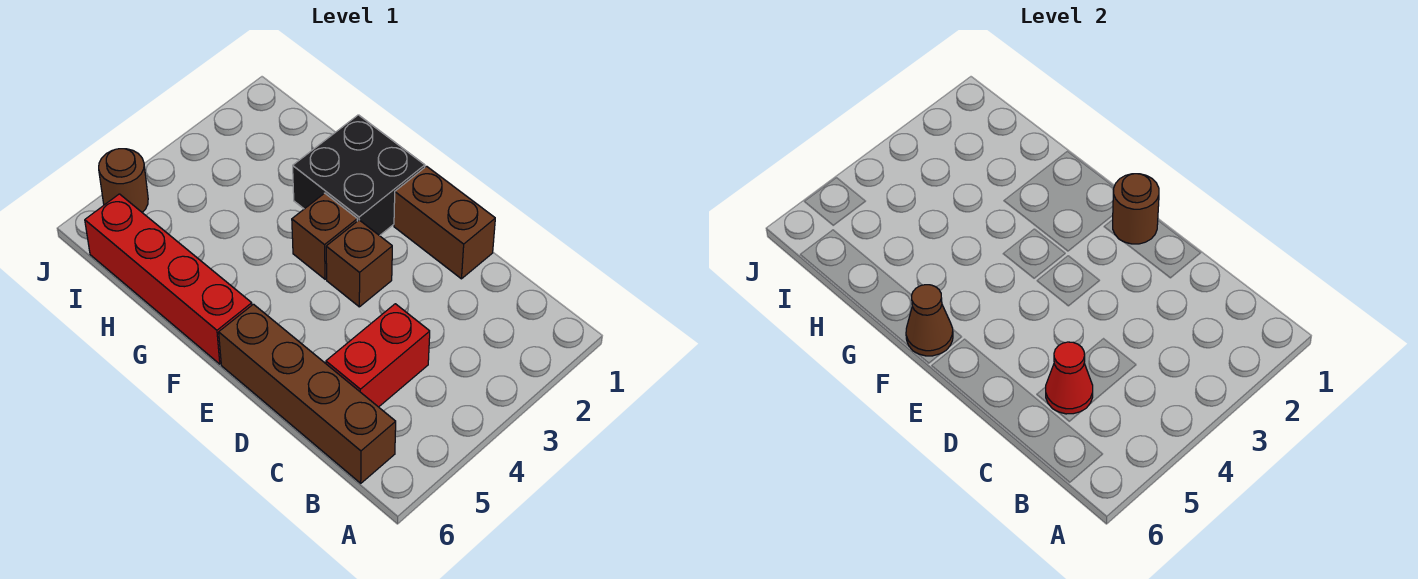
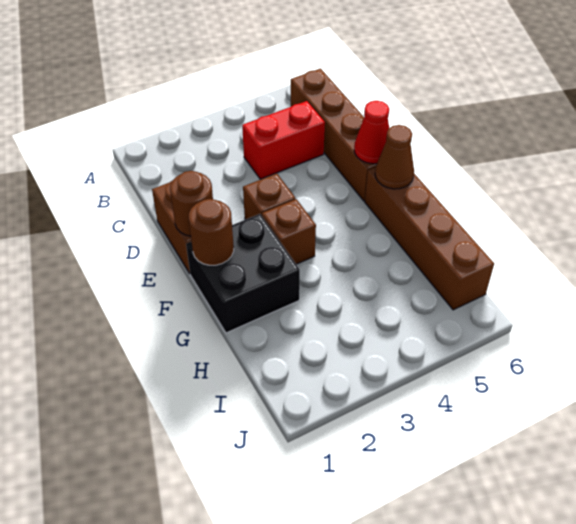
red cone C5 level 2 -> red cone E6 level 2
red brick F6:I6 level 1 -> brown brick F6:I6 level 1
brown round brick J5 level 1 -> brown round brick F1 level 2

